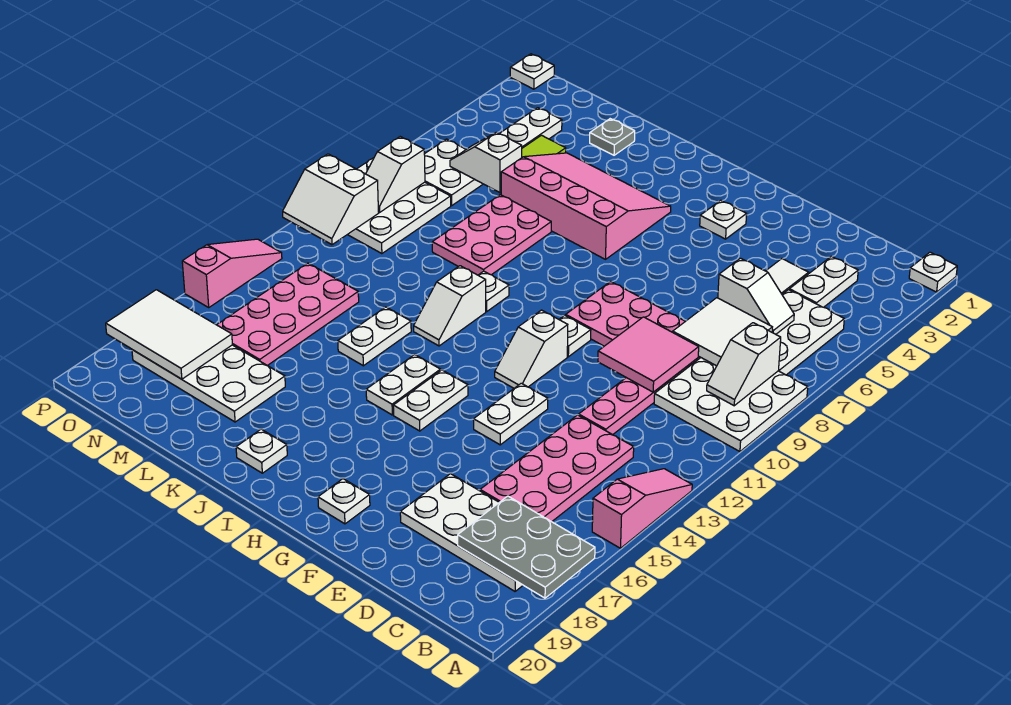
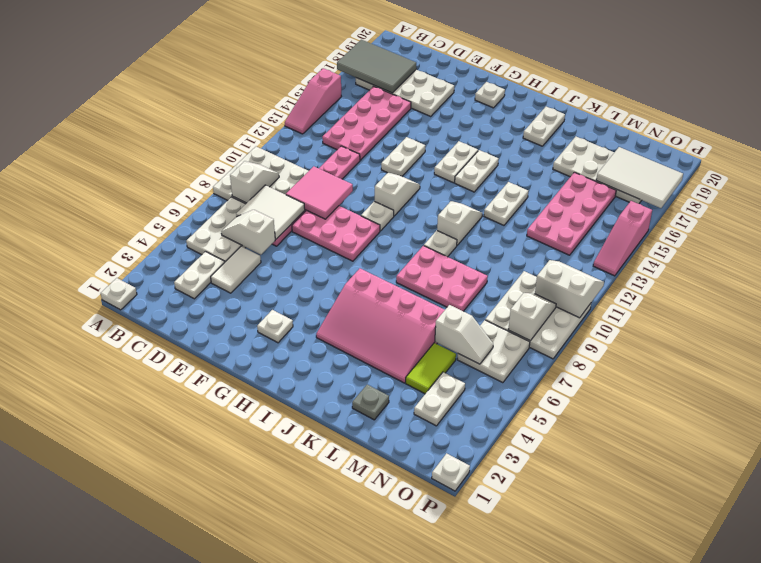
grey plate A17:C18 level 2 -> grey tile A17:C18 level 2
white plate J19 level 1 -> white plate J18:J19 level 1
pink plate K7:L9 level 1 -> pink plate J8:L9 level 1

